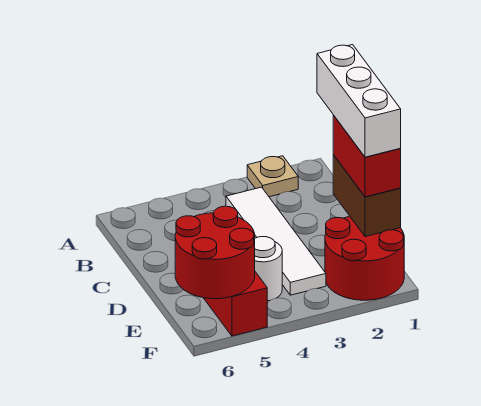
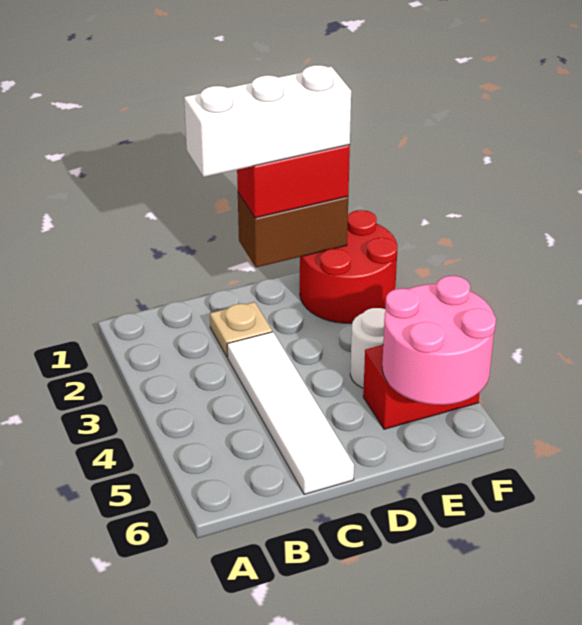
tan plate A2 level 1 -> tan plate C2 level 1
white tile B3:E3 level 1 -> white tile C3:C6 level 1
red round brick E5:F6 level 2 -> pink round brick E5:F6 level 2

